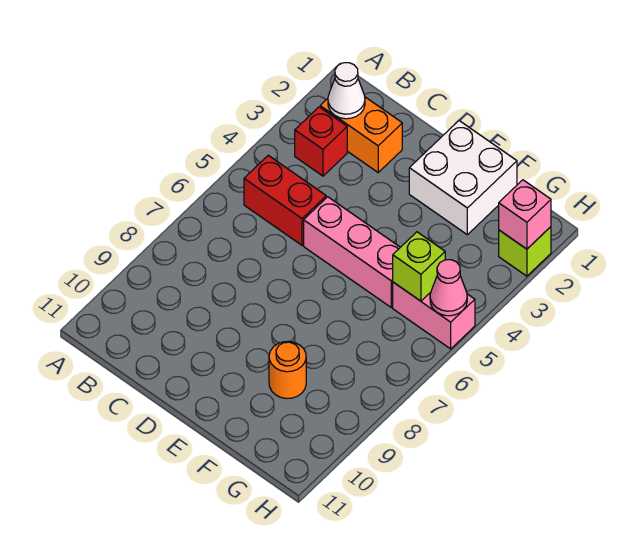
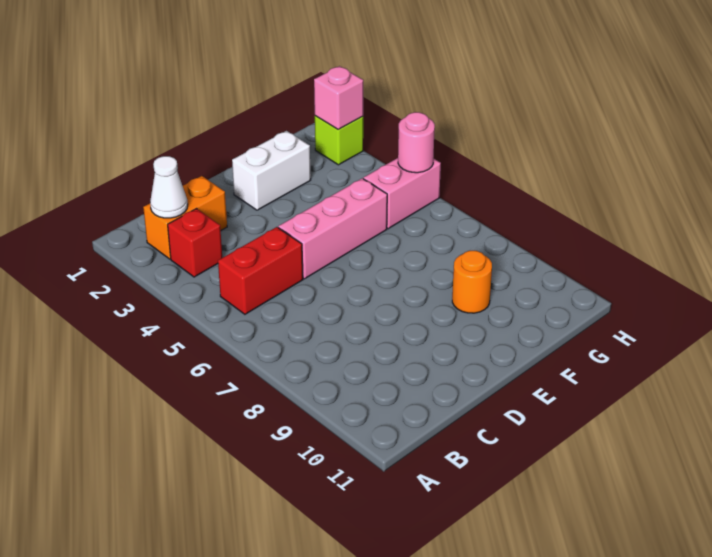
white brick E1:F2 level 1 -> white brick E2:F2 level 1
lime brick G5 level 2 -> none
pink cone H5 level 2 -> pink round brick H5 level 2

